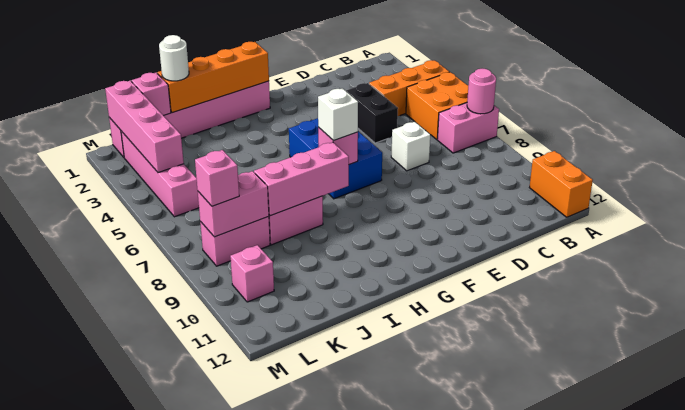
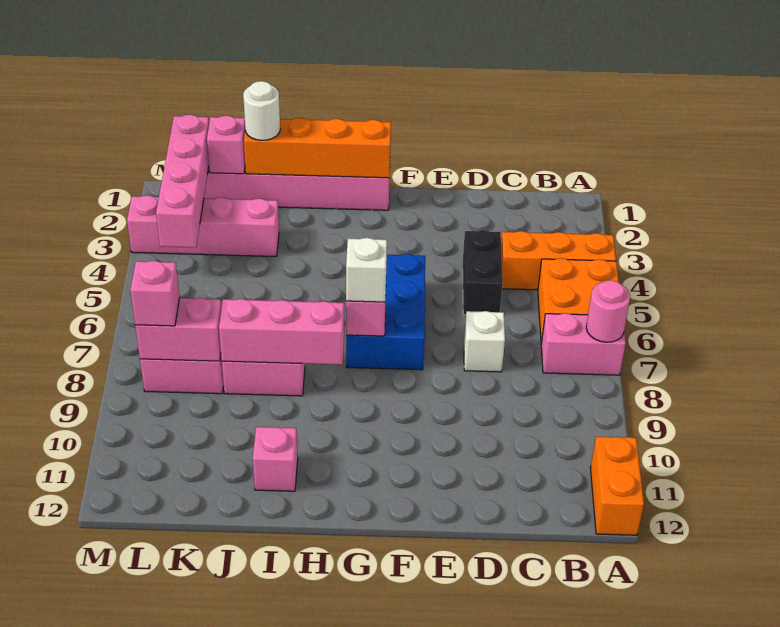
pink brick L2:L5 level 1 -> pink brick J3:M3 level 1
pink brick L10 level 1 -> pink brick I11 level 1

